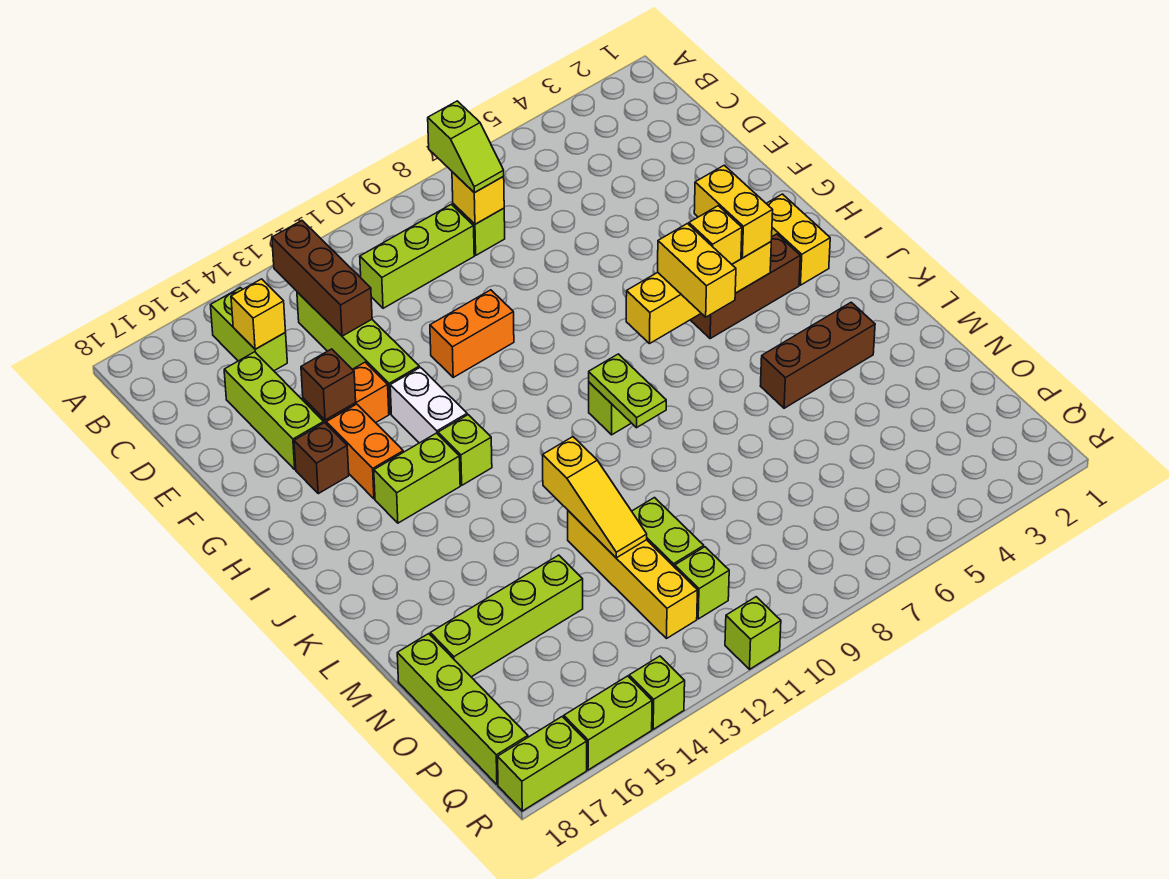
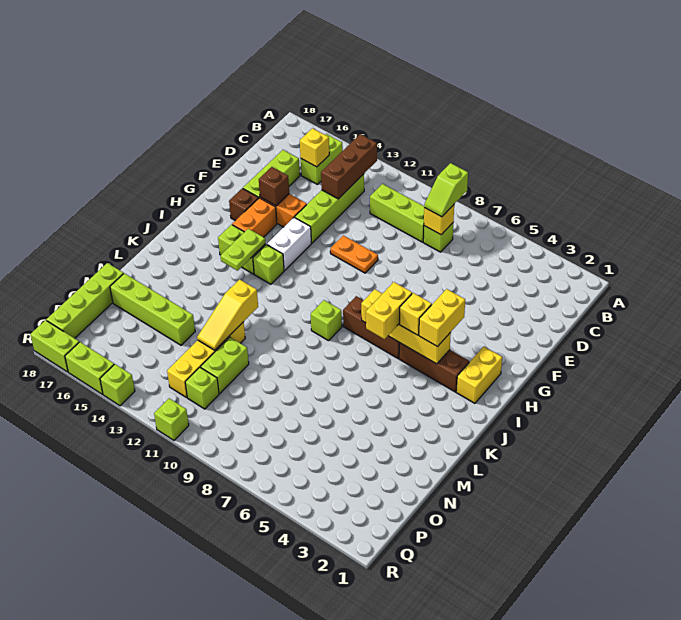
orange brick F10:F11 level 1 -> orange plate F10:F11 level 1
lime plate J9:K9 level 2 -> lime plate I14:J14 level 2
brown brick L3:L5 level 1 -> brown brick I6:I8 level 1

